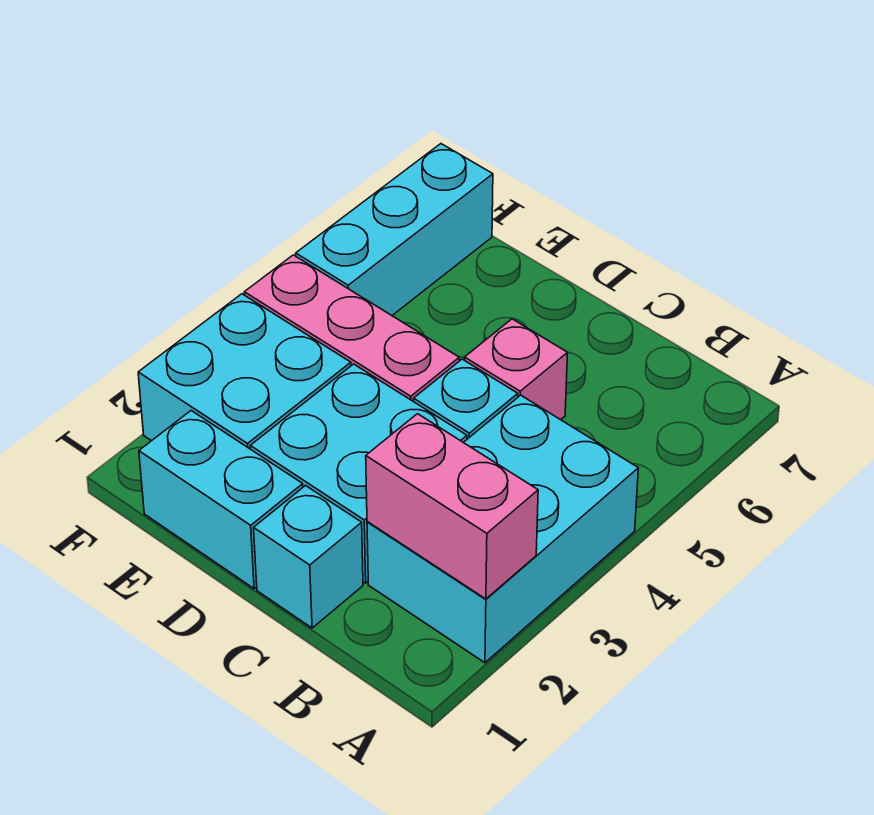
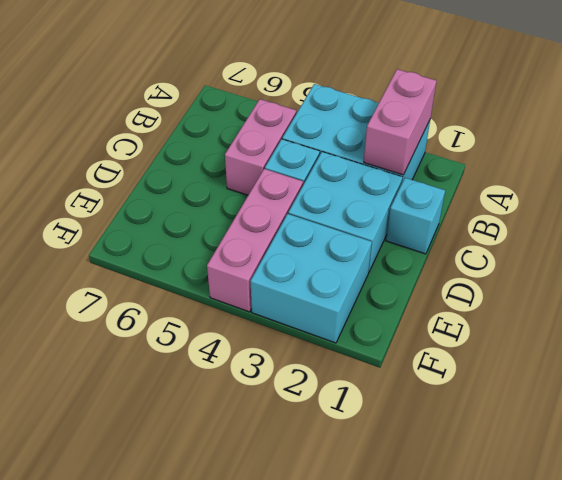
pink brick C5 level 1 -> pink brick B5:C5 level 1
cyan brick D1:E1 level 1 -> none
cyan brick F5:F7 level 1 -> none

